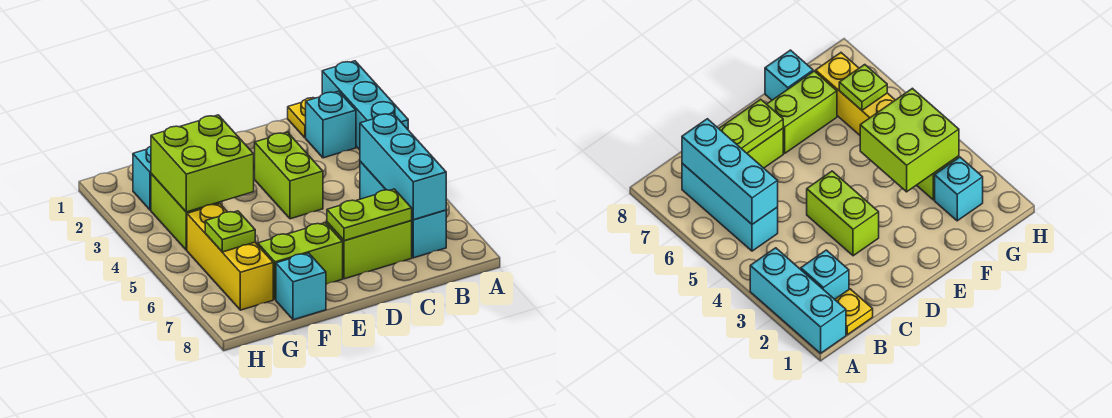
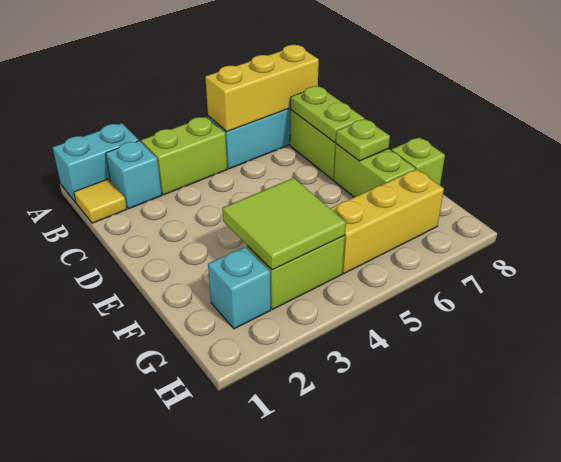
cyan brick A1:A3 level 1 -> cyan brick A1:A2 level 1
yellow plate B1 level 1 -> yellow tile B1 level 1
cyan brick B5:B7 level 2 -> yellow brick B5:B7 level 2
lime brick D3:D4 level 1 -> lime brick B3:B4 level 1
lime brick F3:G4 level 2 -> lime tile F3:G4 level 2
cyan brick F8 level 1 -> lime brick F8 level 1
lime plate G6 level 2 -> lime plate E7 level 2

